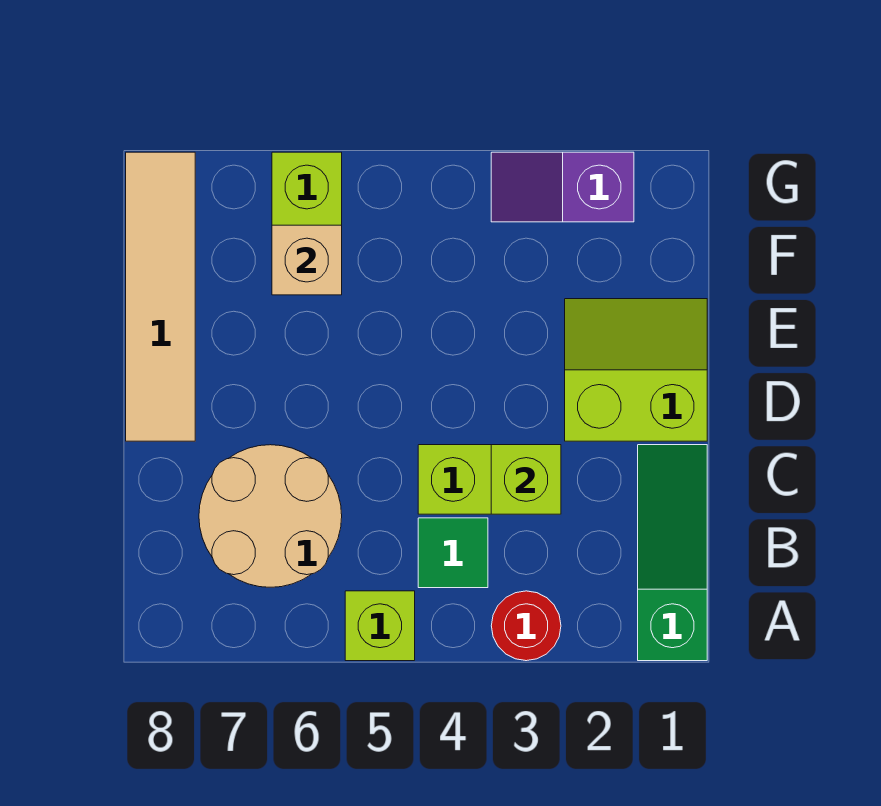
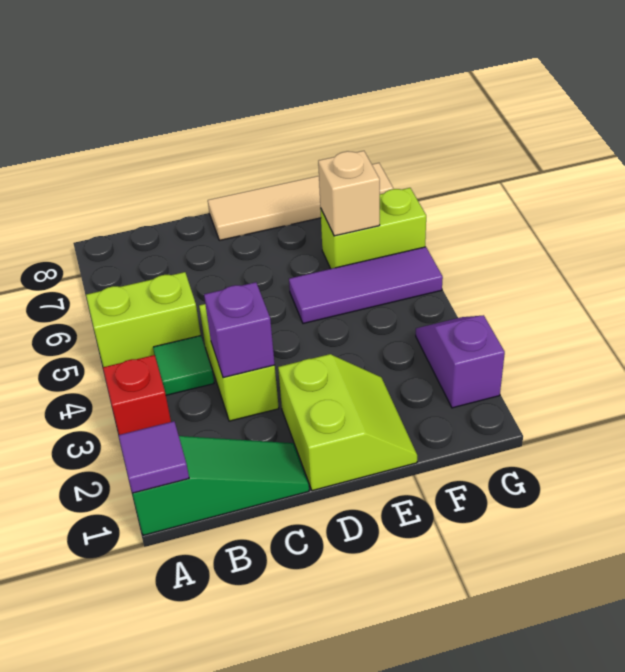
none -> purple tile A1 level 2
red round brick A3 level 1 -> red brick A3 level 1
lime brick A5 level 1 -> lime brick A5:B5 level 1
tan round brick B6:C7 level 1 -> none
lime brick C3 level 2 -> purple brick C3 level 2
none -> purple tile E5:G5 level 1

